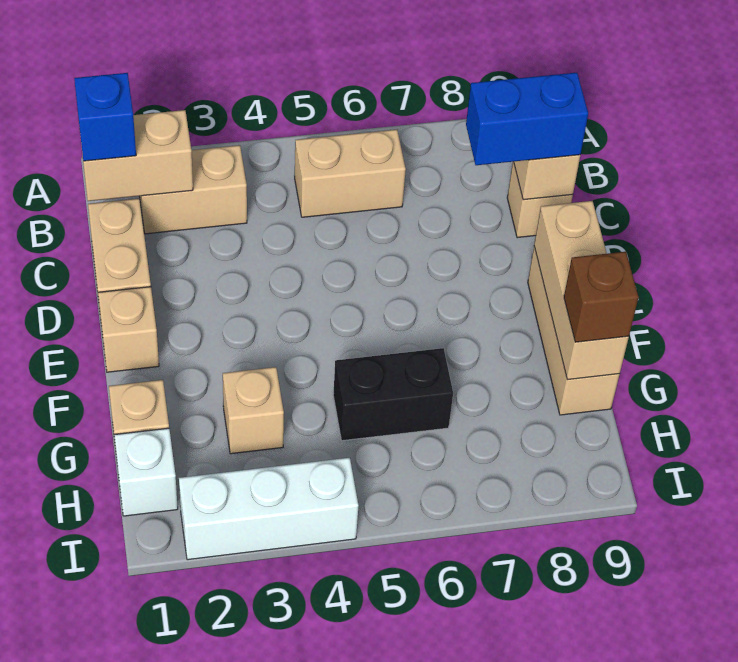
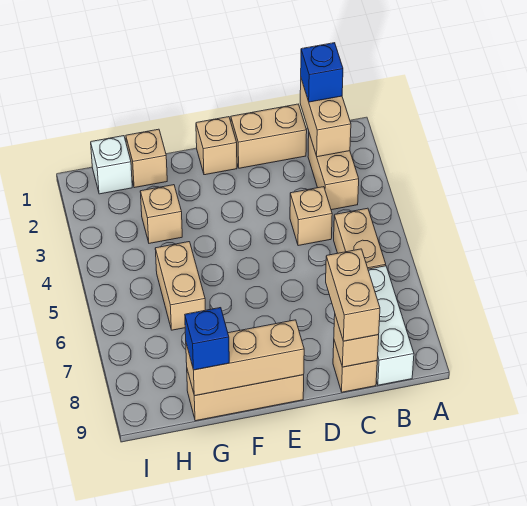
none -> tan brick C4 level 1
blue brick C8:C9 level 3 -> tan brick C8:C9 level 3
black brick G5:G6 level 1 -> tan brick G5:G6 level 1
brown brick G9 level 3 -> blue brick G9 level 3
white brick I2:I4 level 1 -> white brick B7:B9 level 1

